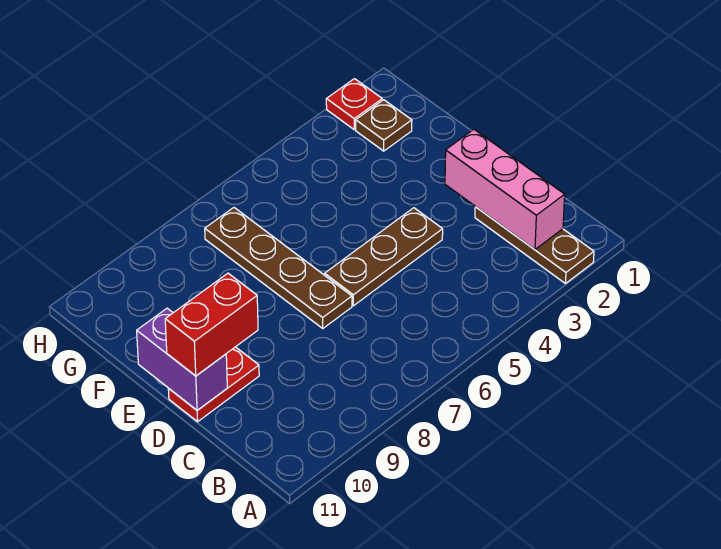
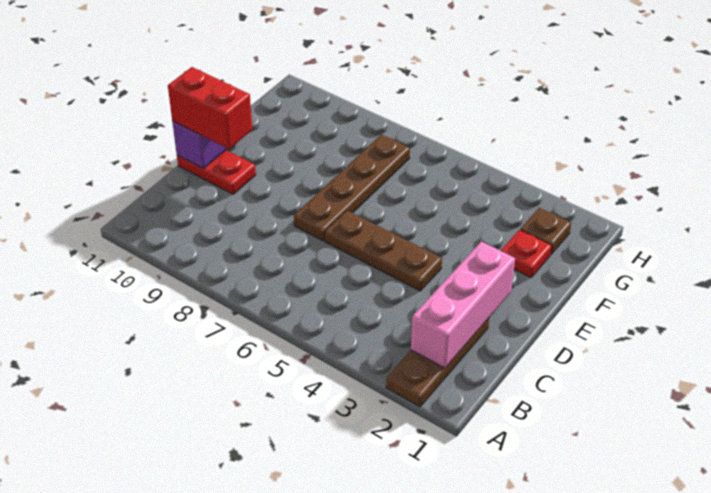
red plate H2 level 1 -> red plate F2 level 1

